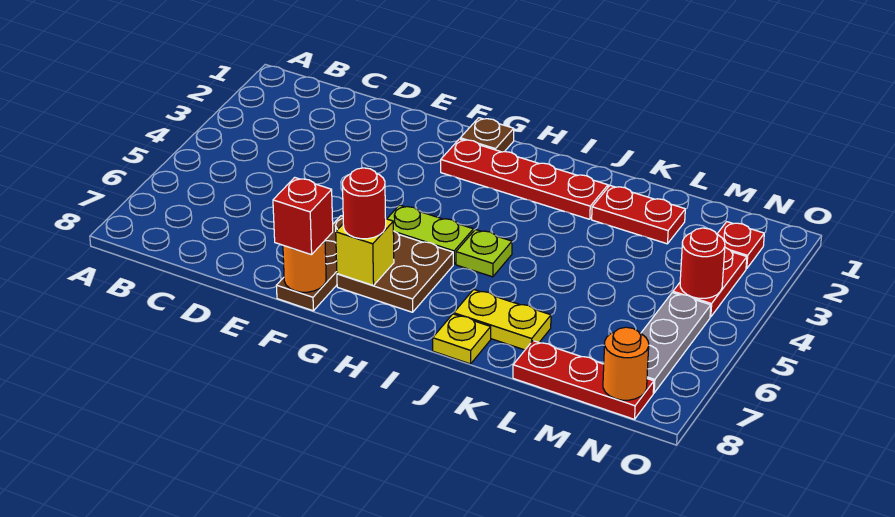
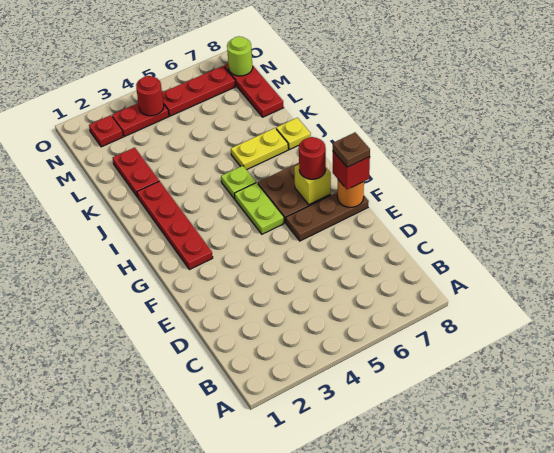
brown plate G1 level 1 -> brown plate F8 level 4
yellow plate J7:K7 level 1 -> yellow plate J6:J7 level 1
grey plate N5:N7 level 1 -> red plate N5:N7 level 1
orange round brick N8 level 2 -> lime round brick N8 level 2

